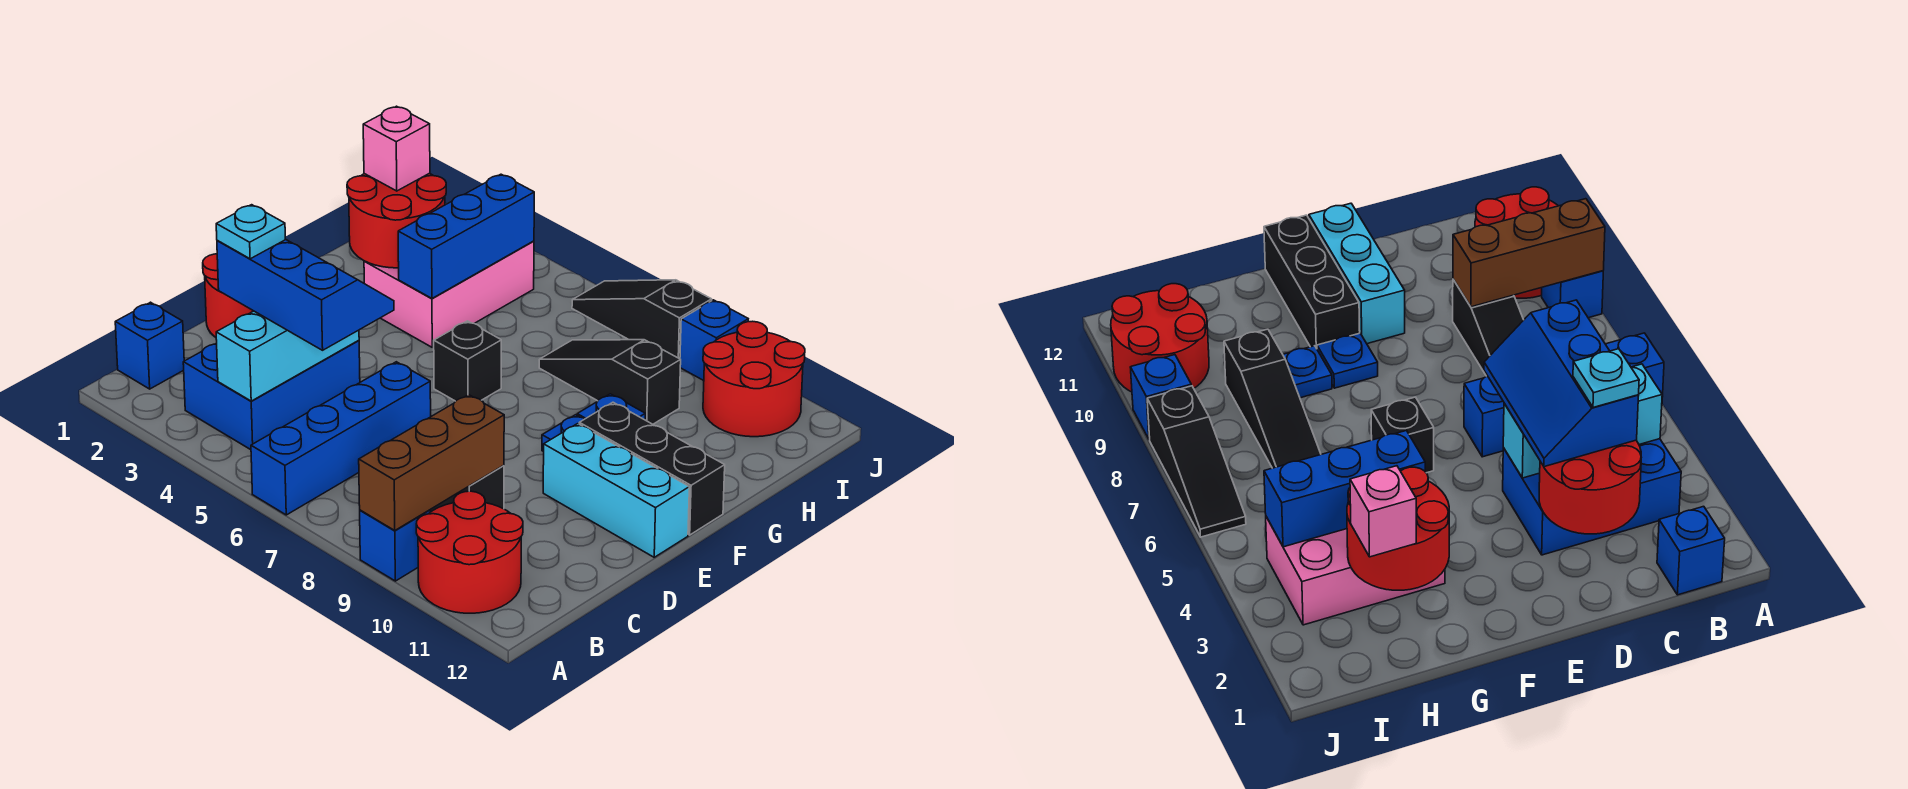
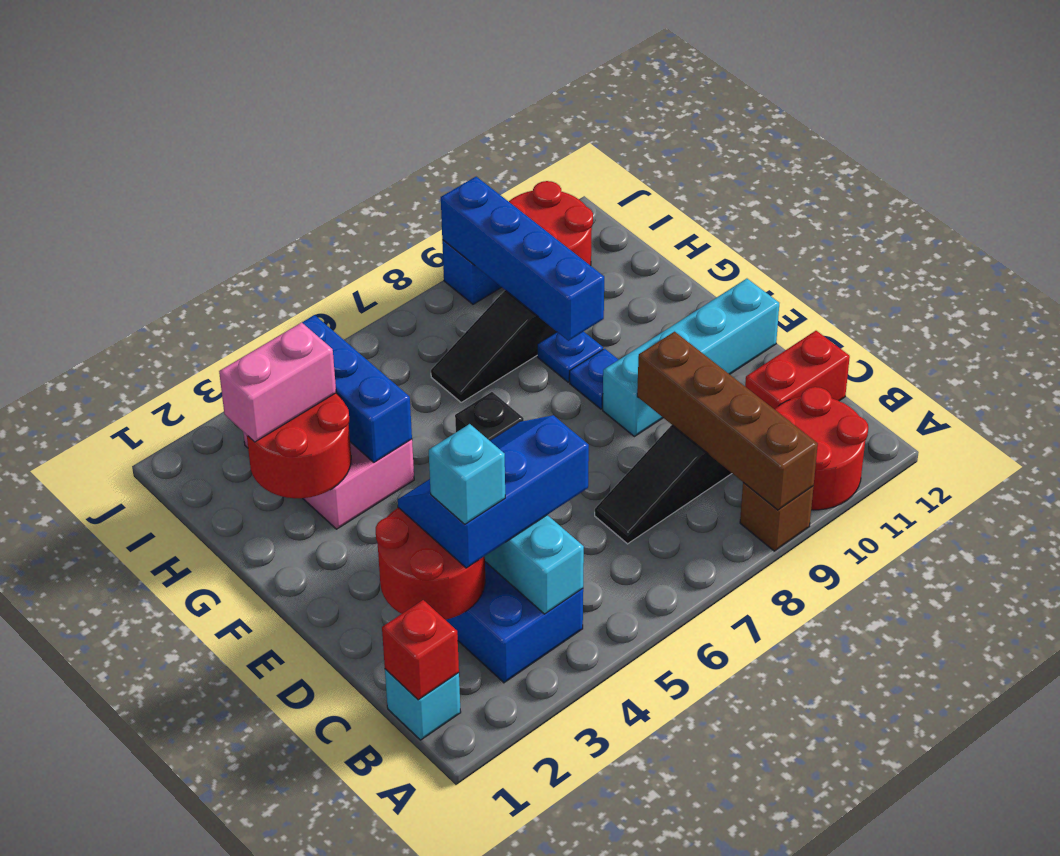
blue brick A6:D6 level 1 -> blue brick G9:J9 level 2
blue brick A9 level 1 -> brown brick A9 level 1
brown brick A9:C9 level 2 -> brown brick A9:D9 level 2
blue brick B1 level 1 -> cyan brick B1 level 1
none -> red brick B1 level 2
cyan plate C3 level 4 -> cyan brick C3 level 4
none -> red brick C11:C12 level 1
cyan brick E10:E12 level 1 -> cyan brick E9:E12 level 1
black brick F10:F12 level 1 -> none
pink brick H2 level 3 -> pink brick H2:H3 level 3
black slope J6:J8 level 1 top 8 -> none

